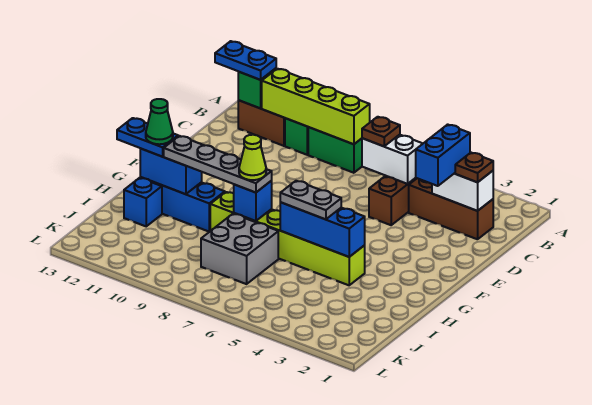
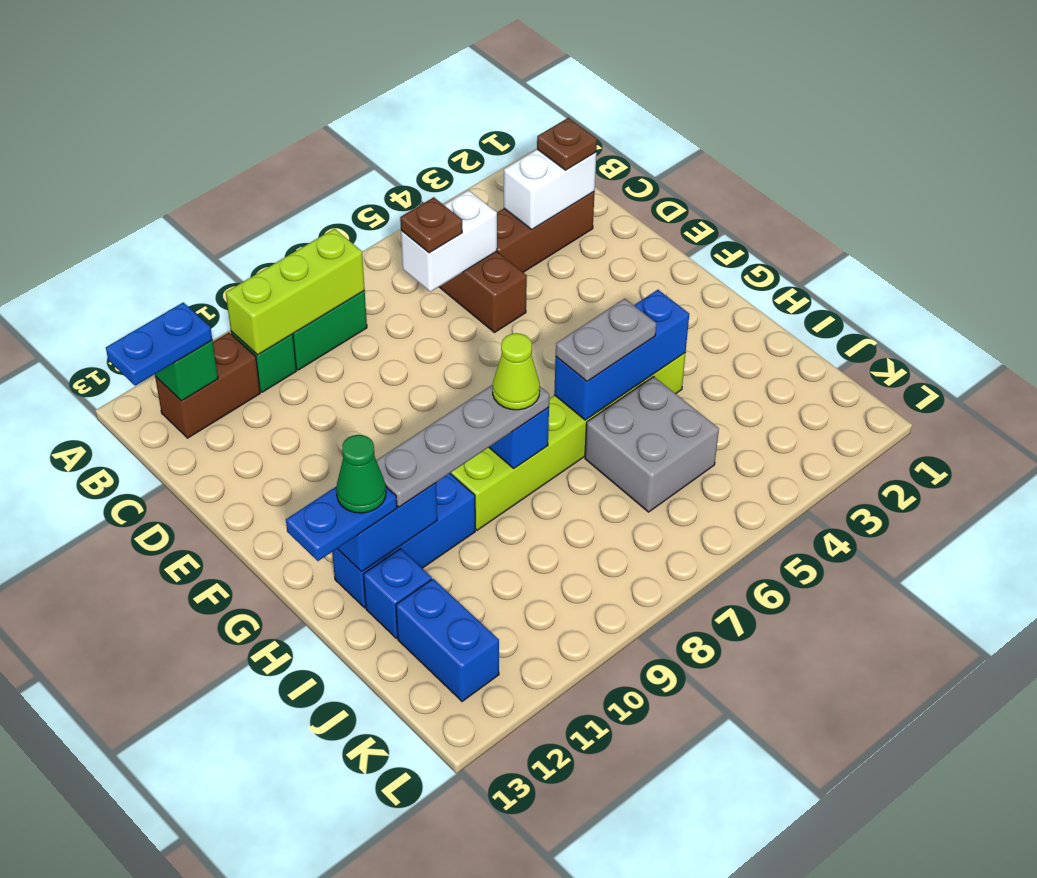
lime brick B8:B11 level 2 -> lime brick B8:B10 level 2
blue brick C3:D3 level 3 -> blue brick J12:K12 level 1
grey brick I7:J8 level 1 -> grey brick I5:J6 level 1

